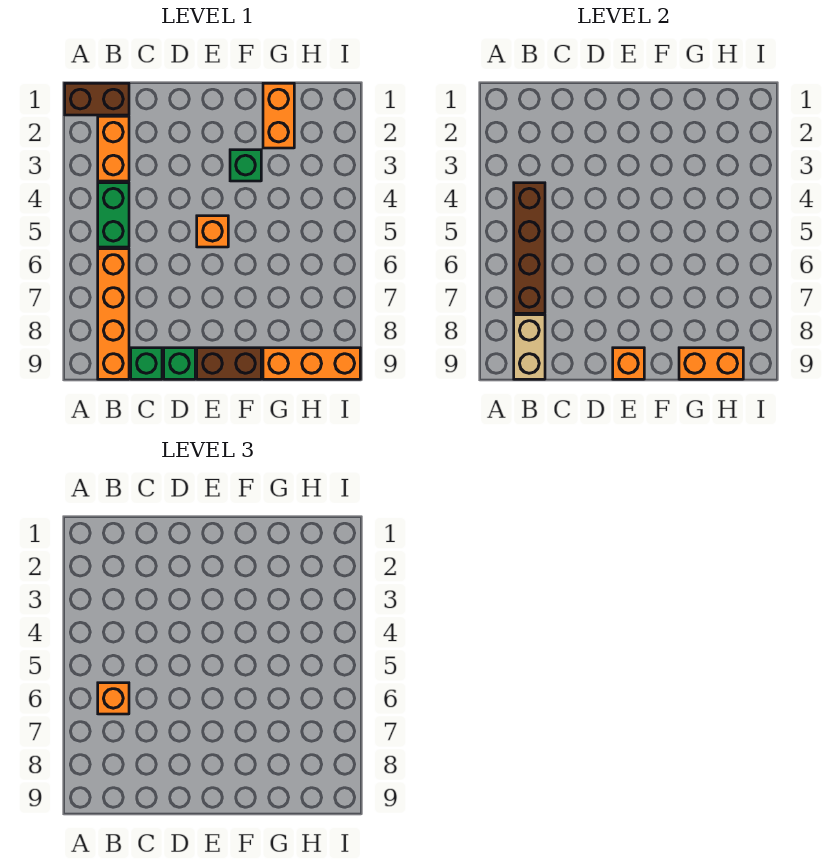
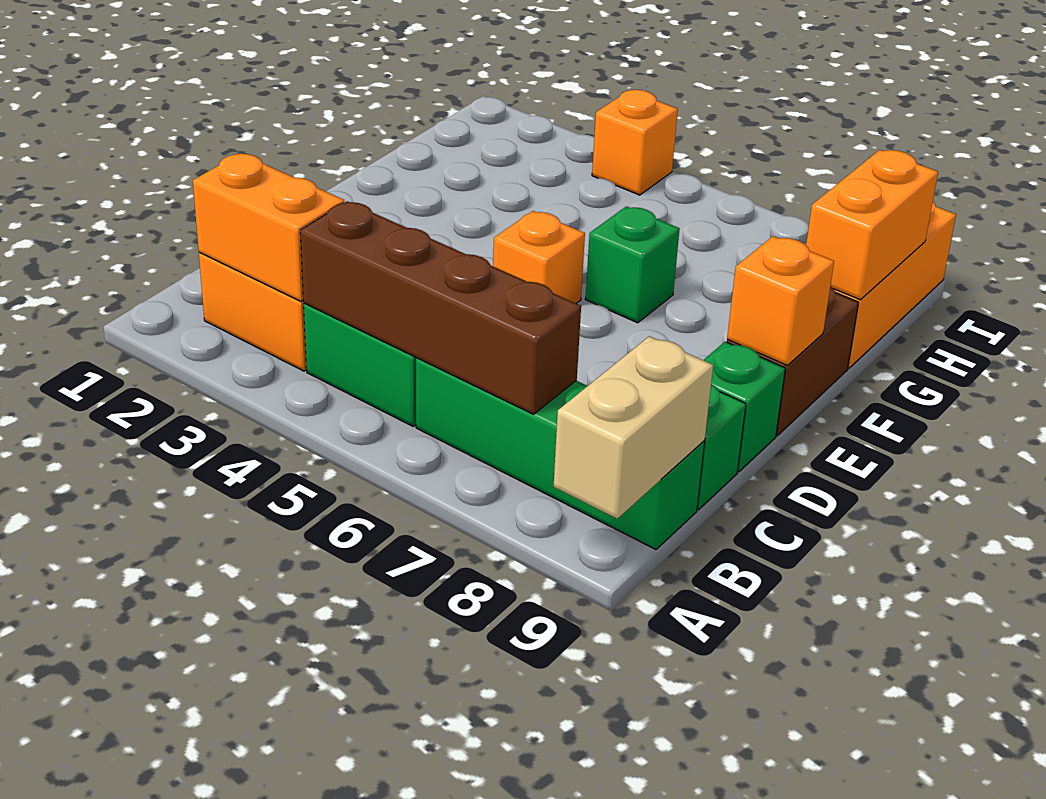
brown brick A1:B1 level 1 -> none
orange brick B6:B9 level 1 -> green brick B6:B9 level 1
orange brick B6 level 3 -> orange brick I4 level 1
tan brick B8:B9 level 2 -> tan brick A9:B9 level 2
green brick F3 level 1 -> green brick F6 level 1
orange brick G1:G2 level 1 -> orange brick B2:B3 level 2

